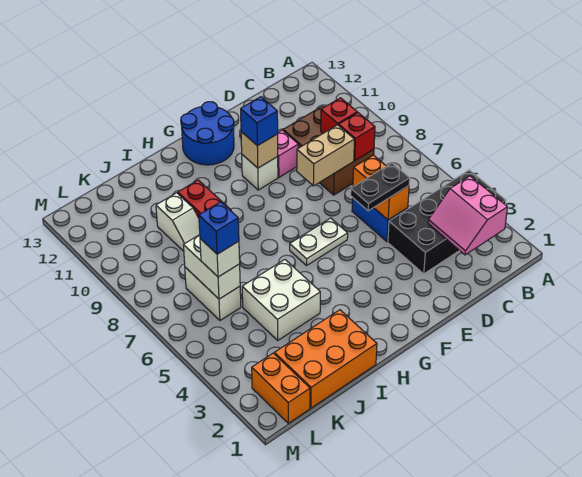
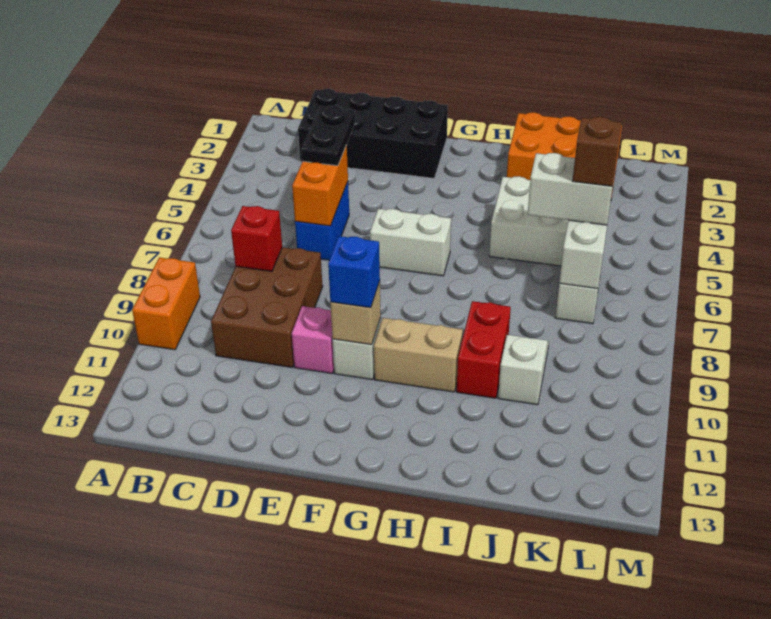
black brick A3:D4 level 1 -> black brick C1:F2 level 1
pink slope B2:C3 level 2 top B -> none
red brick C9 level 2 -> none
black plate D5:E5 level 3 -> black plate D4:D5 level 3
tan brick D8:E8 level 2 -> tan brick G10:H10 level 1
white plate F6:G6 level 1 -> white brick F6:G6 level 1
blue round brick F12:G13 level 1 -> none
white brick K6 level 3 -> white brick J6:K6 level 3
blue brick K6 level 4 -> brown brick K6 level 4
orange brick L1:L2 level 1 -> orange brick A9:A10 level 1

